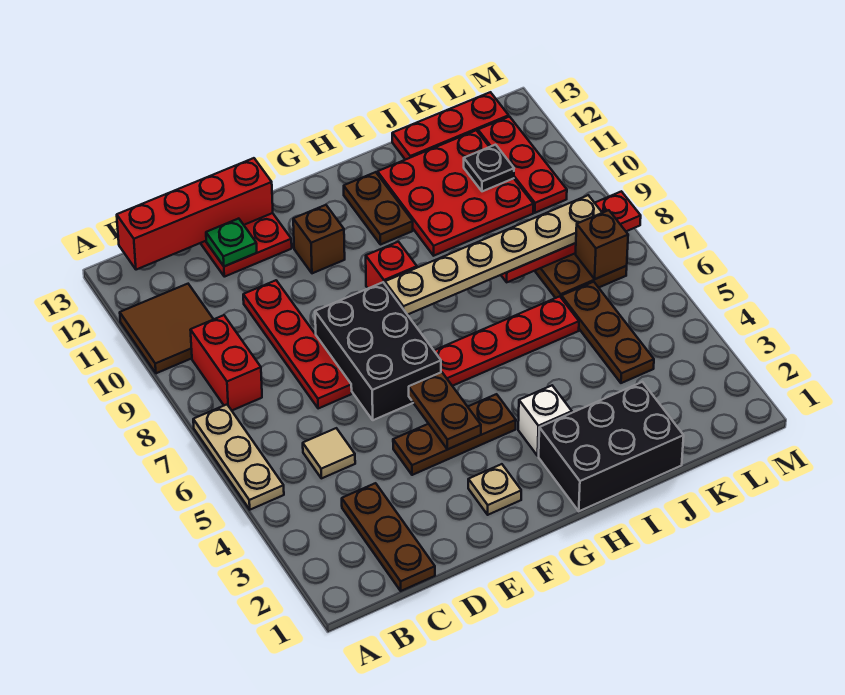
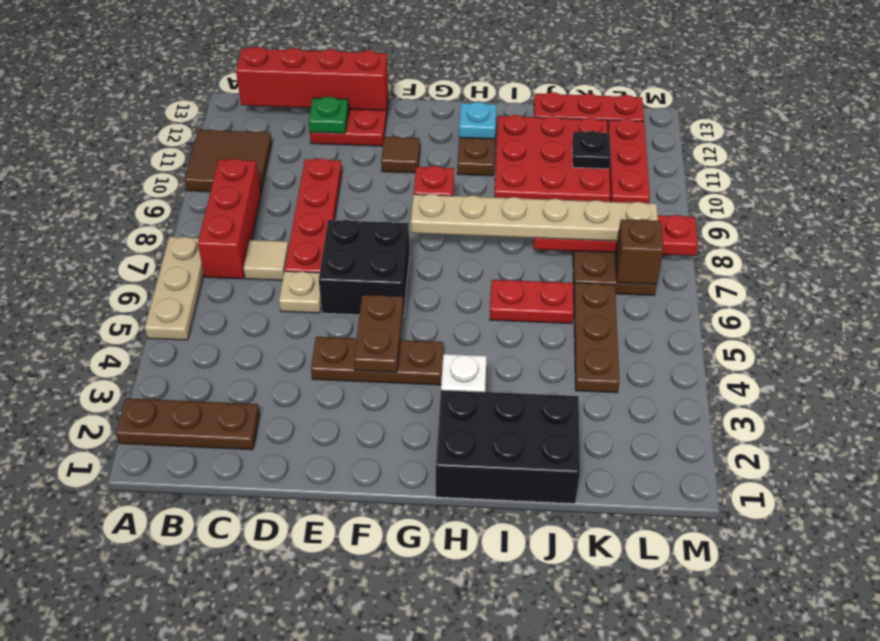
red brick B8:B9 level 1 -> red brick B7:B9 level 1
brown plate C1:C3 level 1 -> brown plate A2:C2 level 1
tan tile C5 level 1 -> tan tile C7 level 1
black brick E6:F8 level 1 -> black brick E6:F7 level 1
tan plate F2 level 1 -> tan plate D6 level 1
brown brick F11 level 1 -> brown tile F11 level 1
red plate G6:J6 level 1 -> red plate I6:J6 level 1
none -> cyan plate H12 level 2

